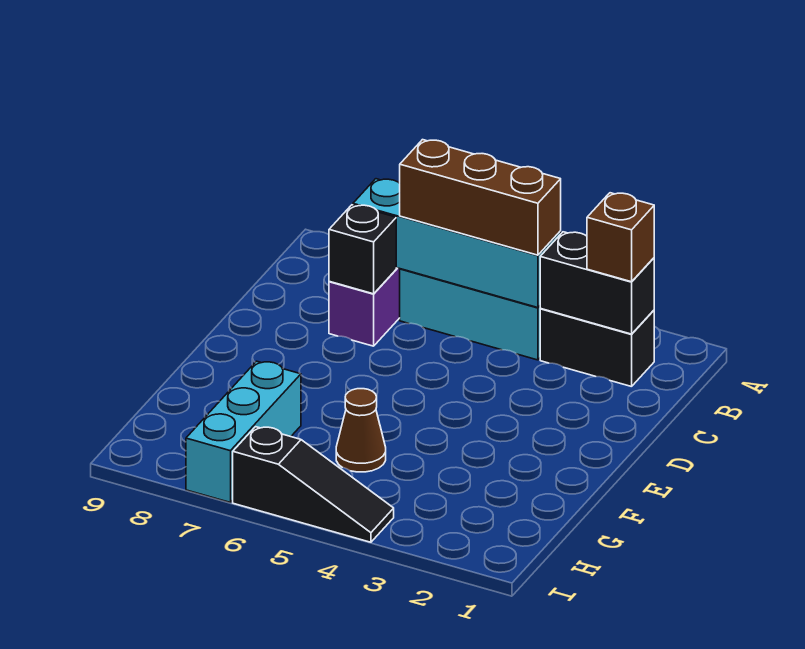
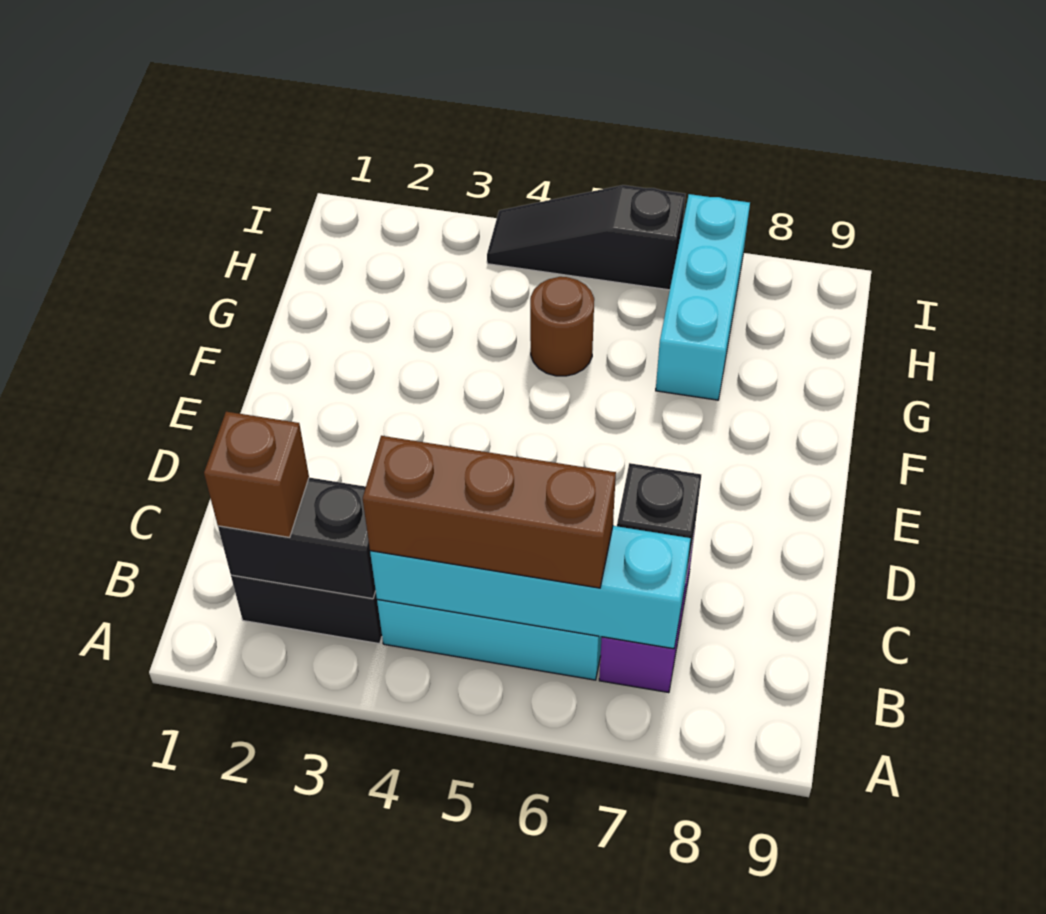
brown cone G5 level 1 -> brown round brick G5 level 1

